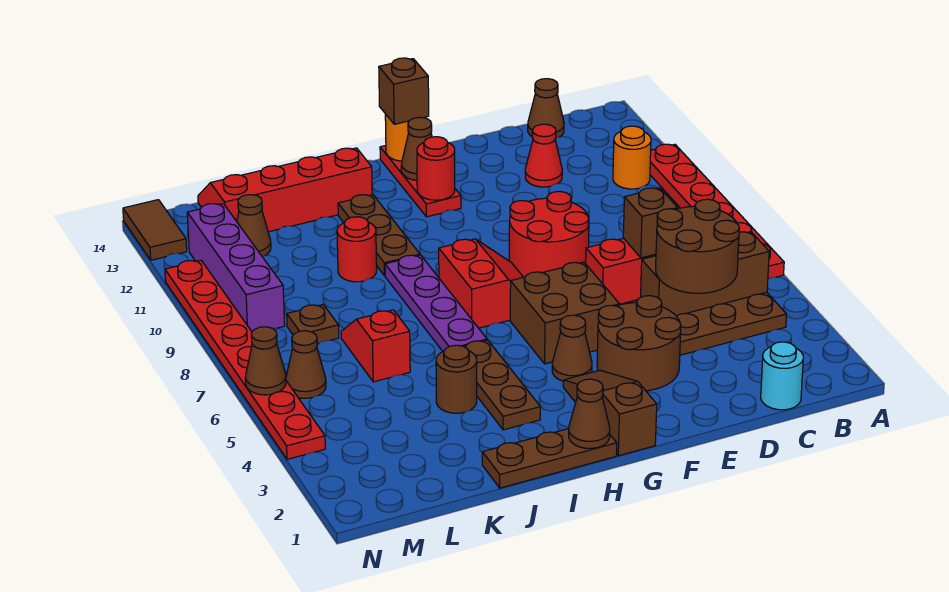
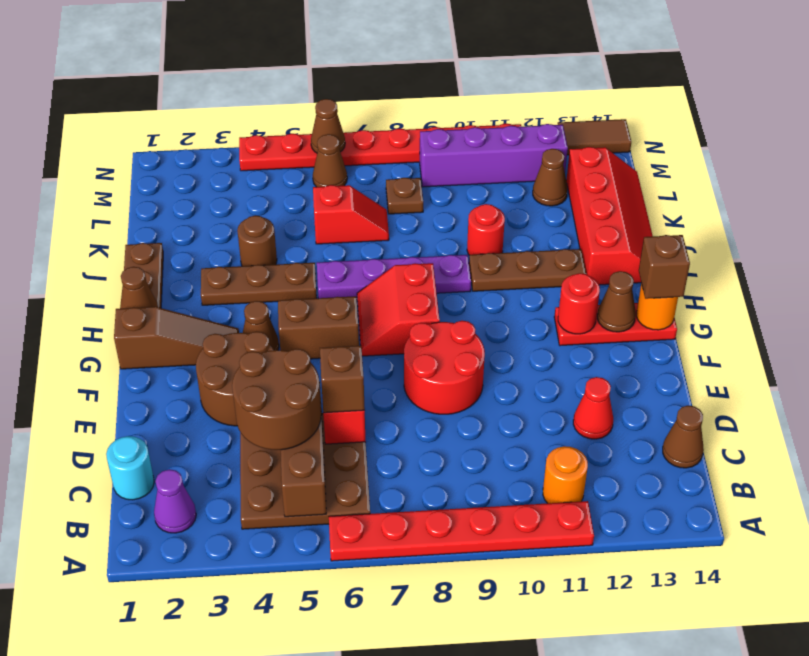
none -> purple cone B2 level 1
brown brick F5:G6 level 1 -> brown brick G5:G6 level 1
red slope G7:H8 level 1 top H -> red slope G7:H8 level 1 top 8

